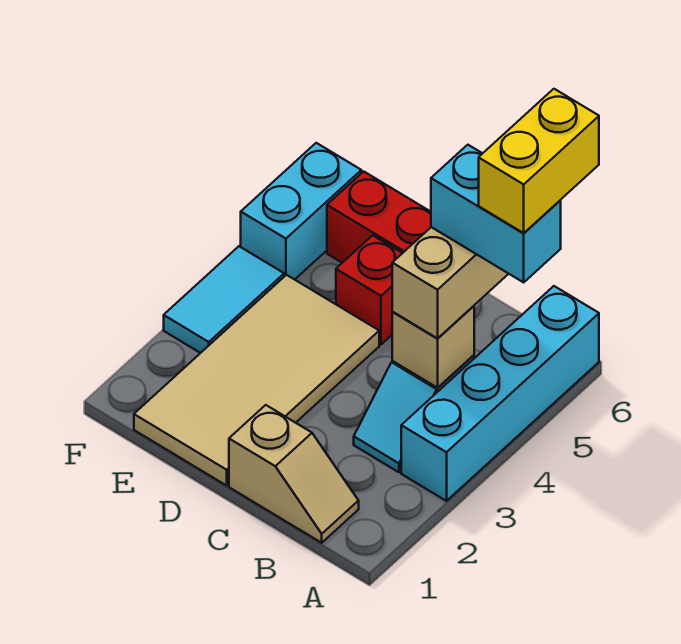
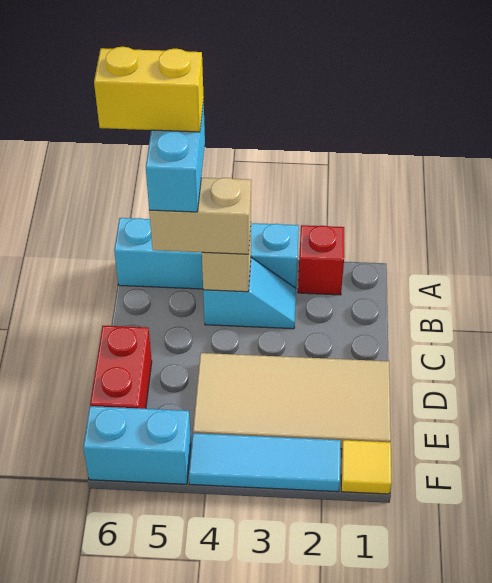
tan slope B1:C1 level 1 top C -> none
red brick D5 level 1 -> red brick A2 level 1
none -> yellow tile F1 level 1
cyan tile F3:F4 level 1 -> cyan tile F2:F4 level 1

